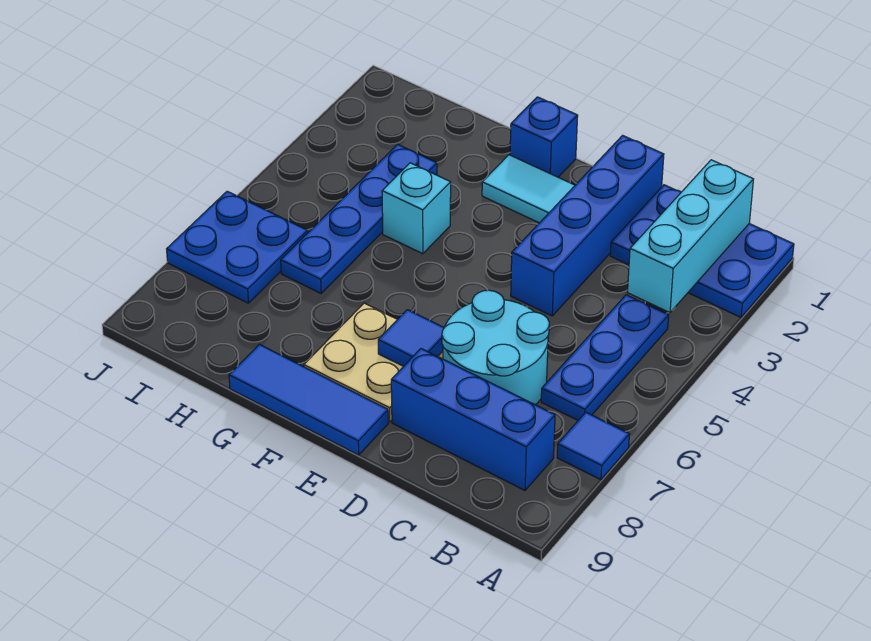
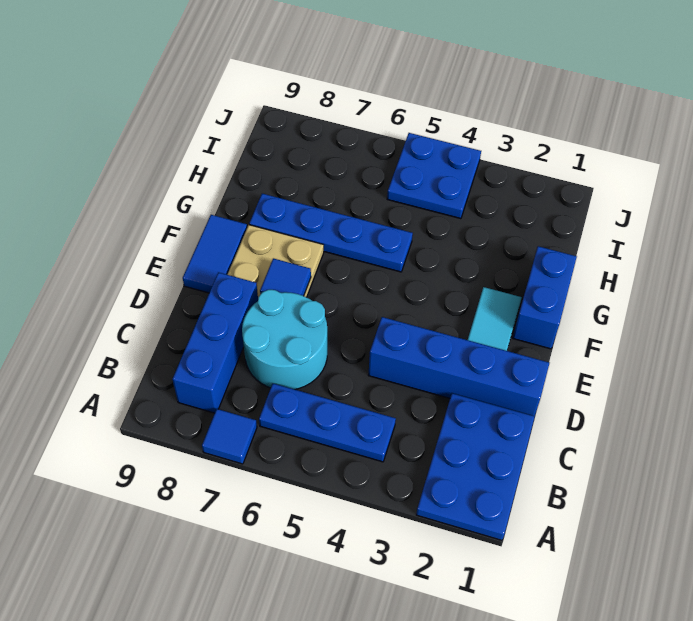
cyan brick B1:B3 level 2 -> none
blue tile E9:G9 level 1 -> blue tile E9:F9 level 1
blue brick F1 level 1 -> blue brick F1:G1 level 1
cyan brick G4 level 1 -> none
blue plate H3:H6 level 1 -> blue plate G5:G8 level 1
blue plate I6:J7 level 1 -> blue plate I4:J5 level 1

